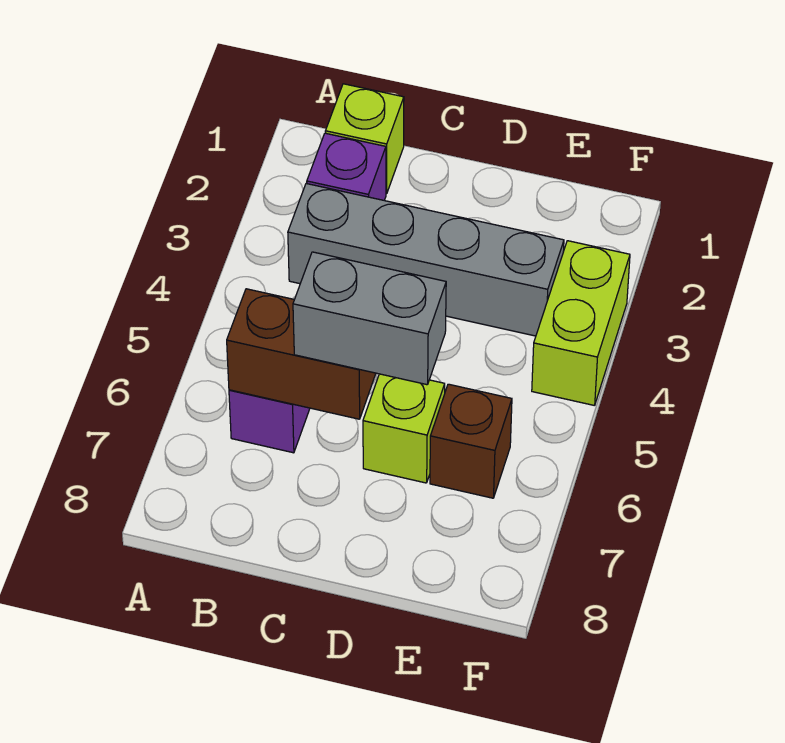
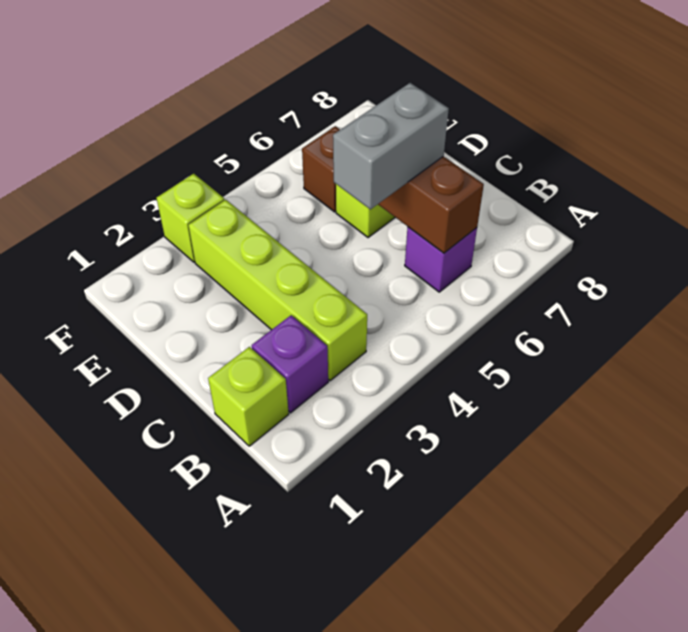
grey brick B3:E3 level 1 -> lime brick B3:E3 level 1
grey brick C6:D6 level 3 -> grey brick C5:C6 level 3
lime brick F3:F4 level 1 -> lime brick F3 level 1

